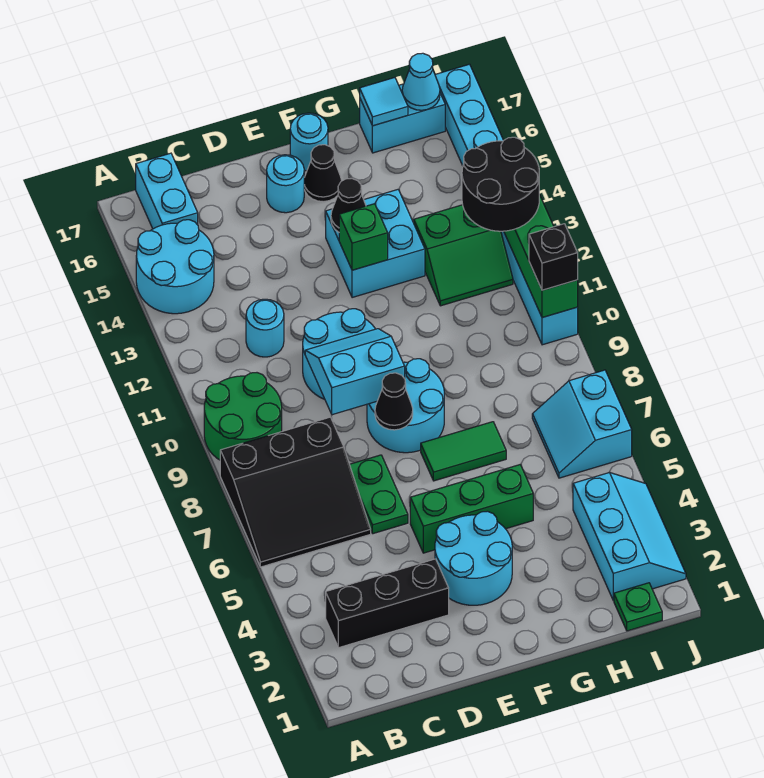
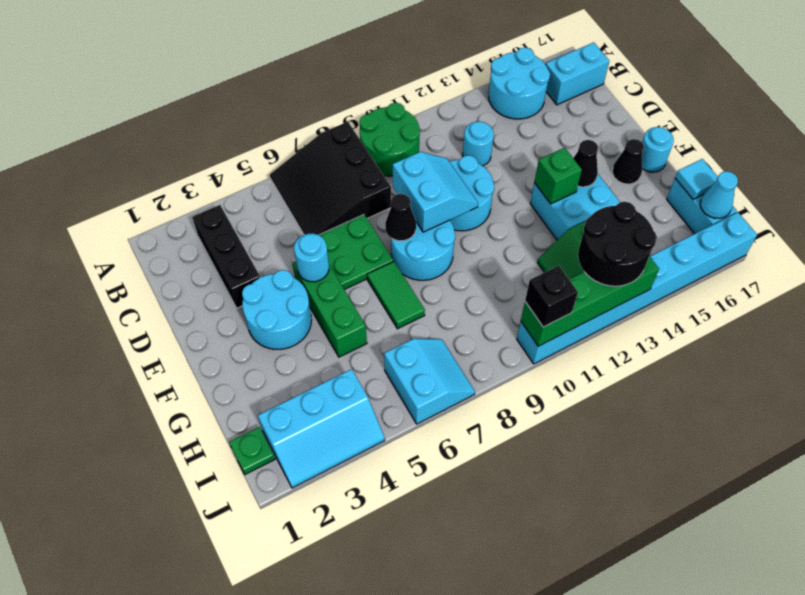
green plate D6:D7 level 1 -> green plate D6:E7 level 1
cyan round brick E16 level 1 -> cyan round brick E5 level 2
cyan slope I6:J7 level 1 top J -> cyan slope I6:J7 level 1 top 6

